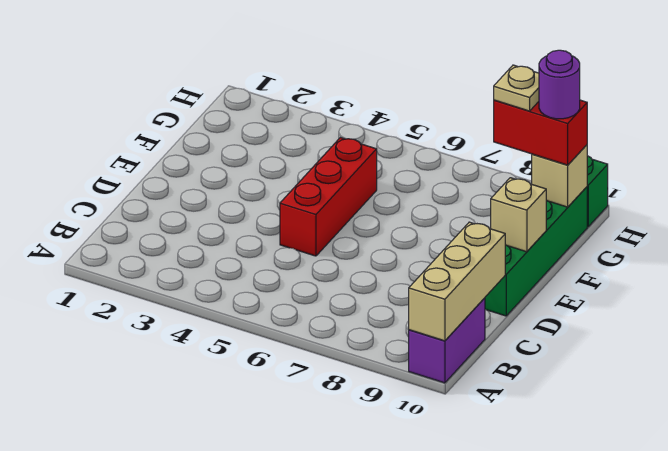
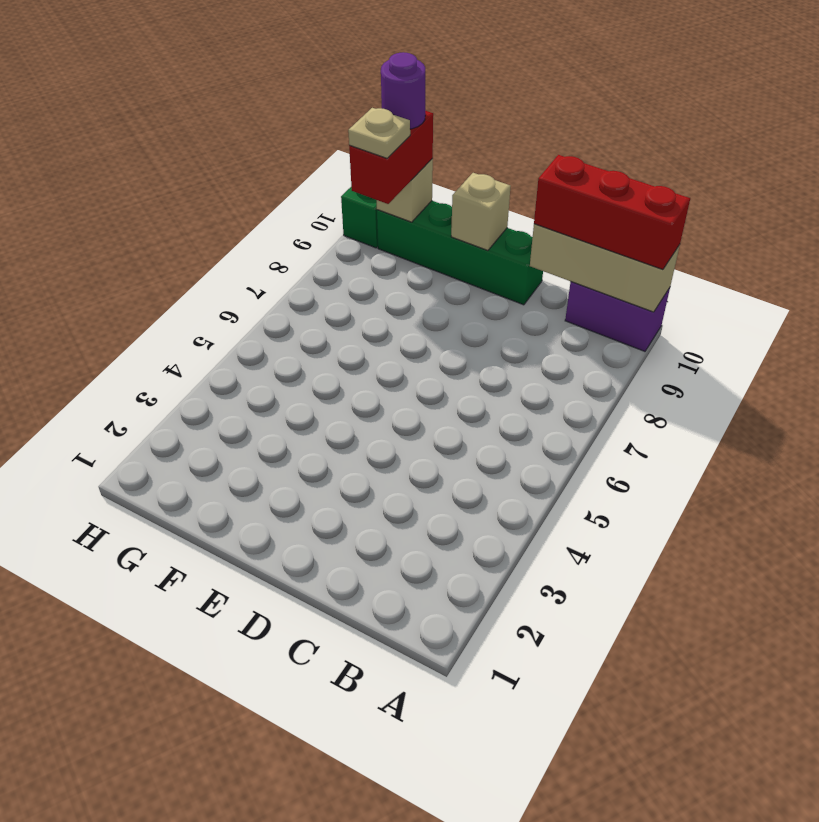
red brick D5:F5 level 1 -> red brick A10:C10 level 3

